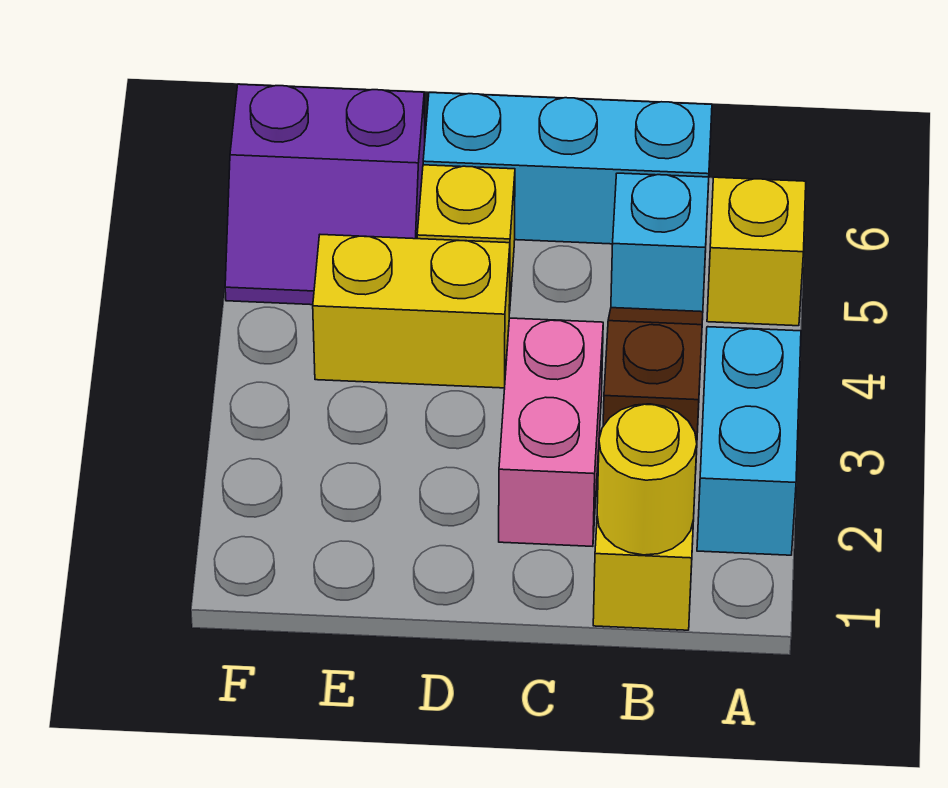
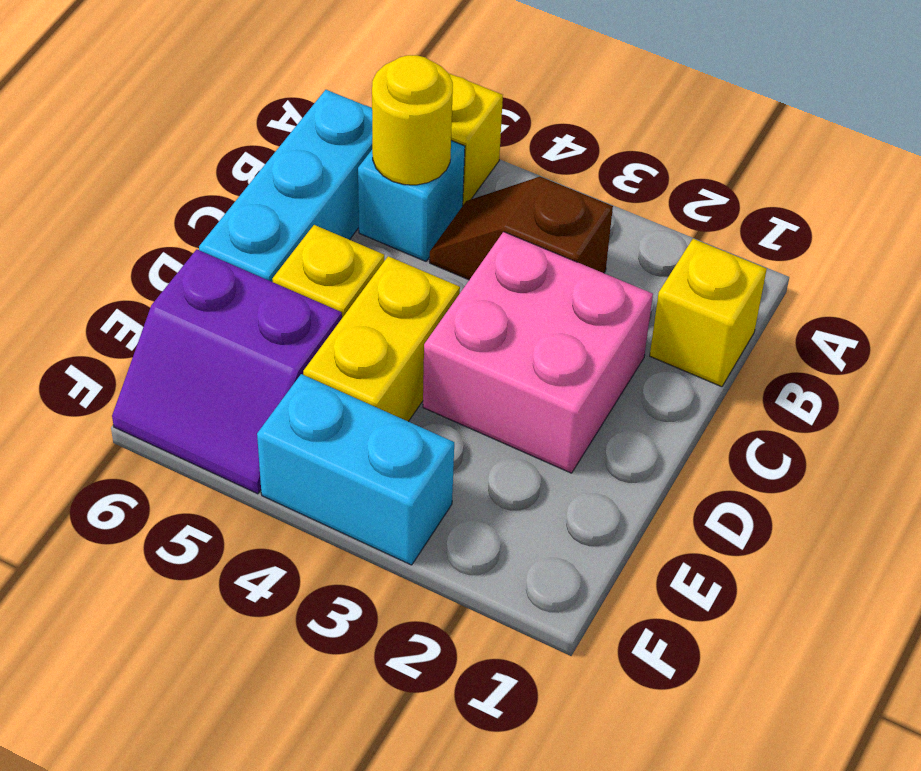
cyan brick A2:A3 level 1 -> cyan brick F3:F4 level 1
yellow round brick B1 level 2 -> yellow round brick B5 level 2
pink brick C2:C3 level 1 -> pink brick C2:D3 level 1
purple slope E5:F6 level 1 top 6 -> purple slope E5:F6 level 1 top E

